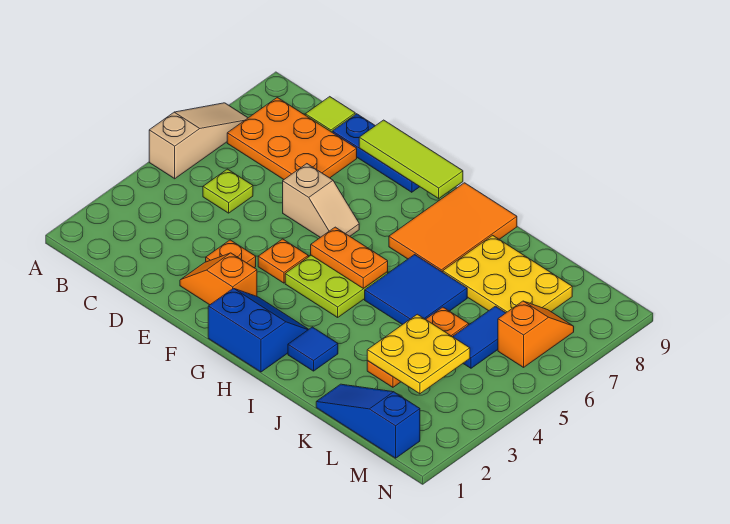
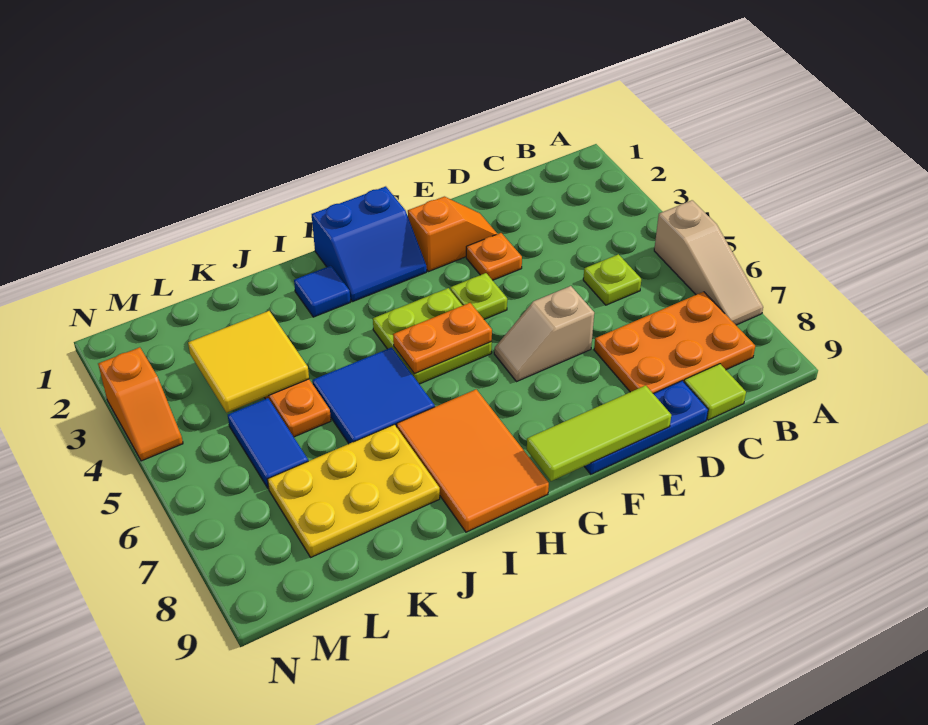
orange plate F4 level 1 -> lime plate F4 level 1
blue slope K1:M1 level 1 top M -> none
yellow plate K3:L4 level 2 -> yellow tile K3:L4 level 2
orange slope M6:M7 level 1 top 6 -> orange slope N3:N4 level 1 top 3

